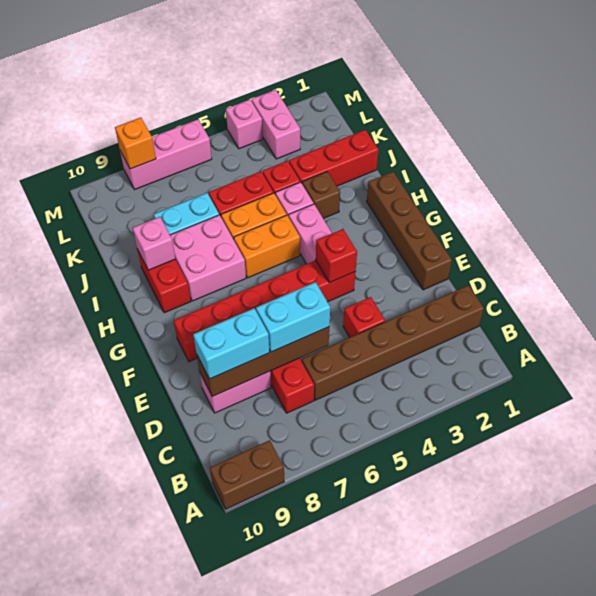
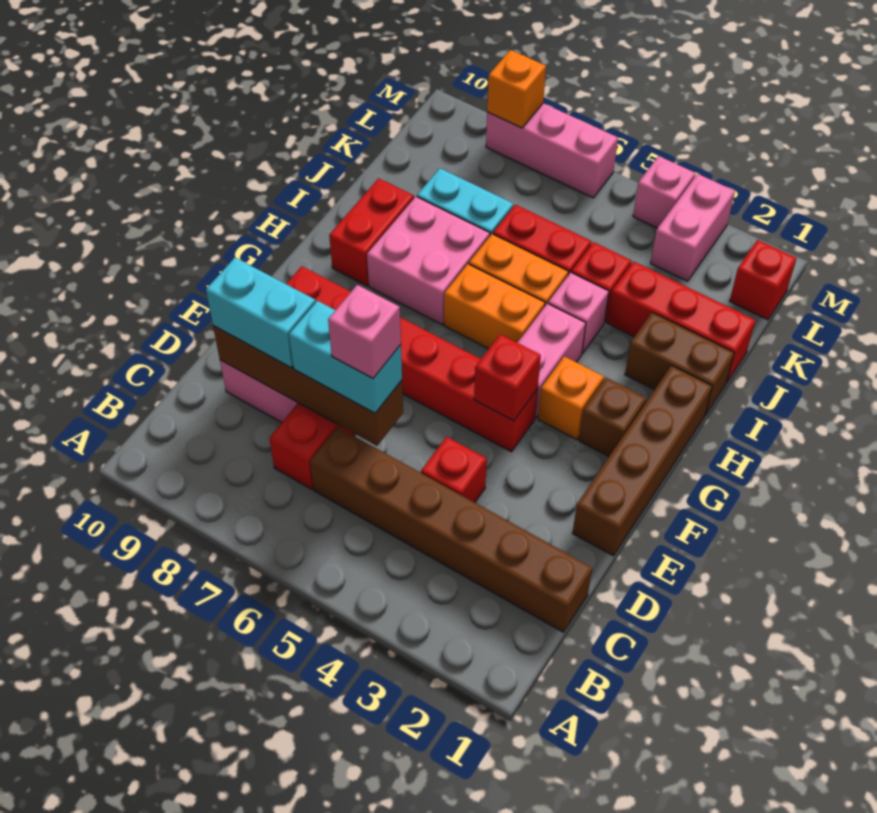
brown brick A9:A10 level 1 -> brown brick I1:I2 level 1
none -> orange brick G3 level 1
brown brick I3 level 1 -> brown brick G2 level 1
pink brick I9 level 2 -> pink brick D6 level 4
none -> red brick L1 level 1

